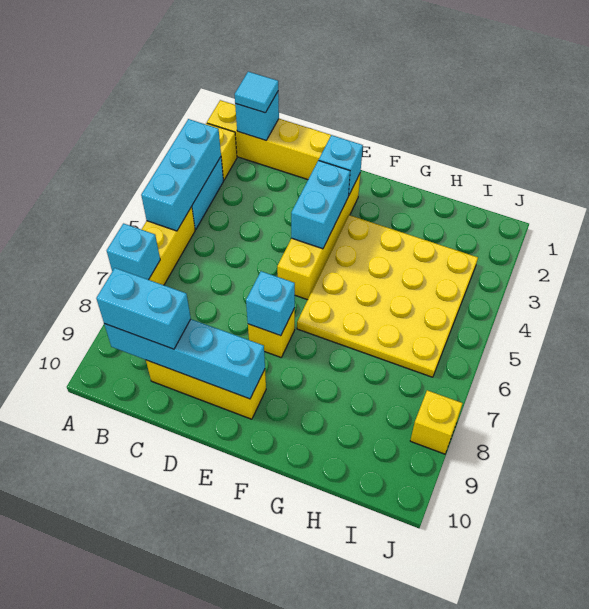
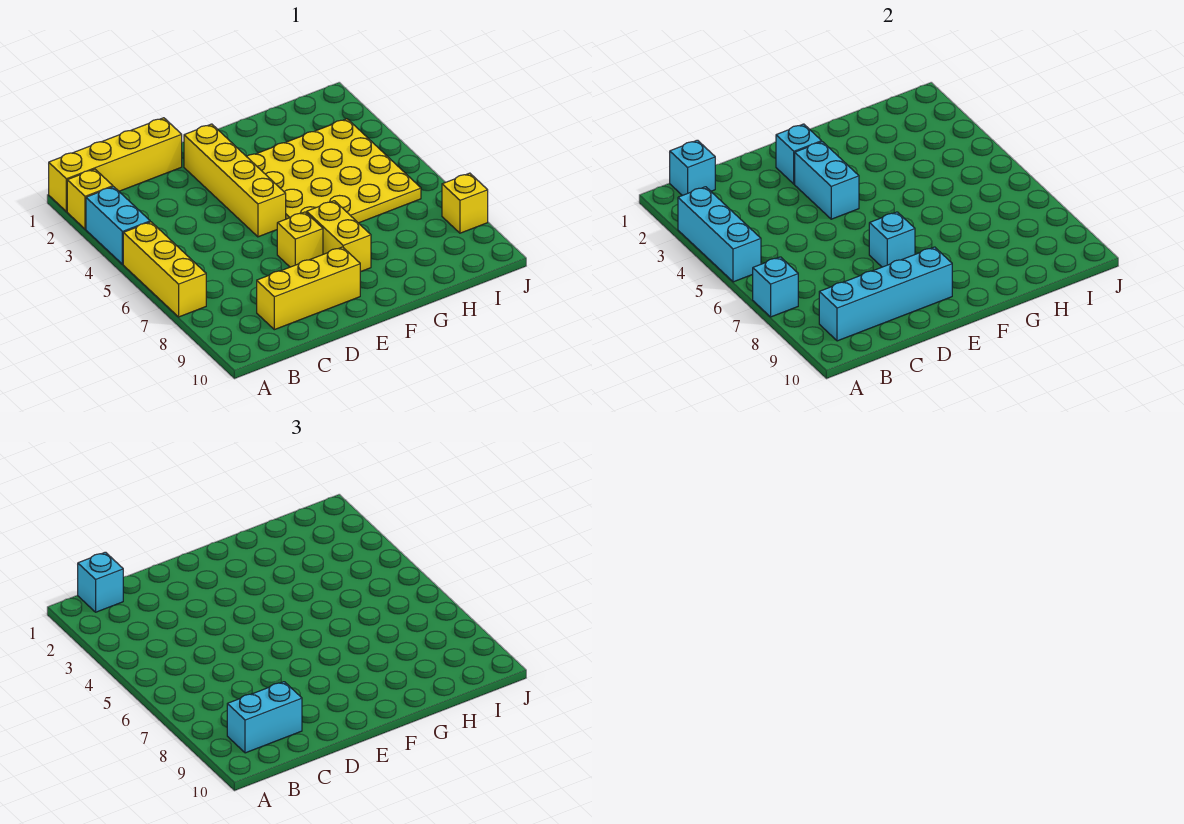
cyan tile B1 level 3 -> cyan brick B1 level 3
none -> yellow brick F7:F8 level 1

